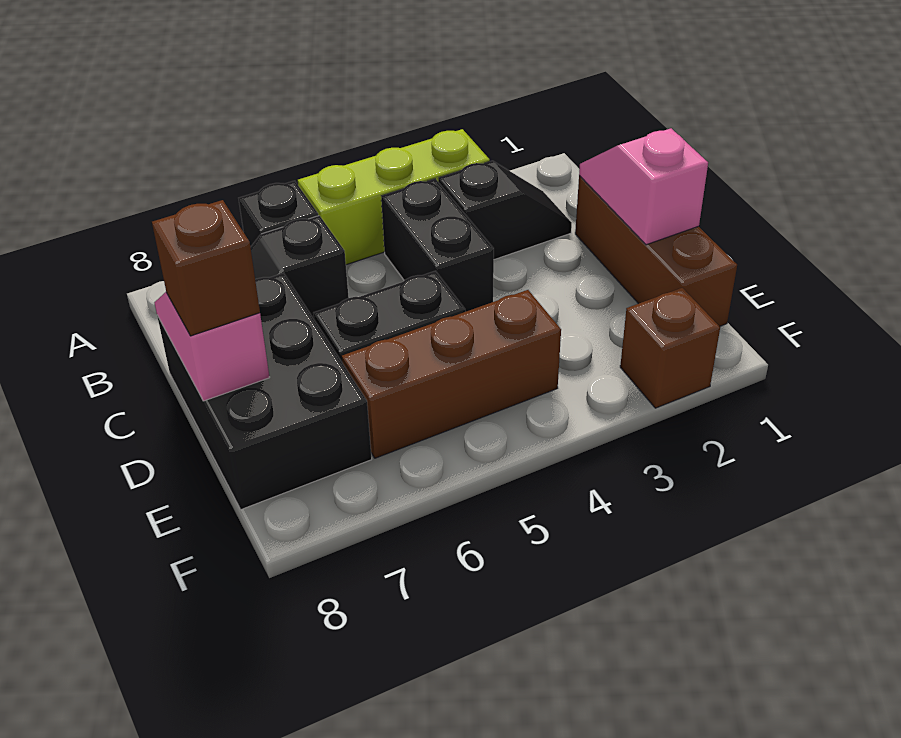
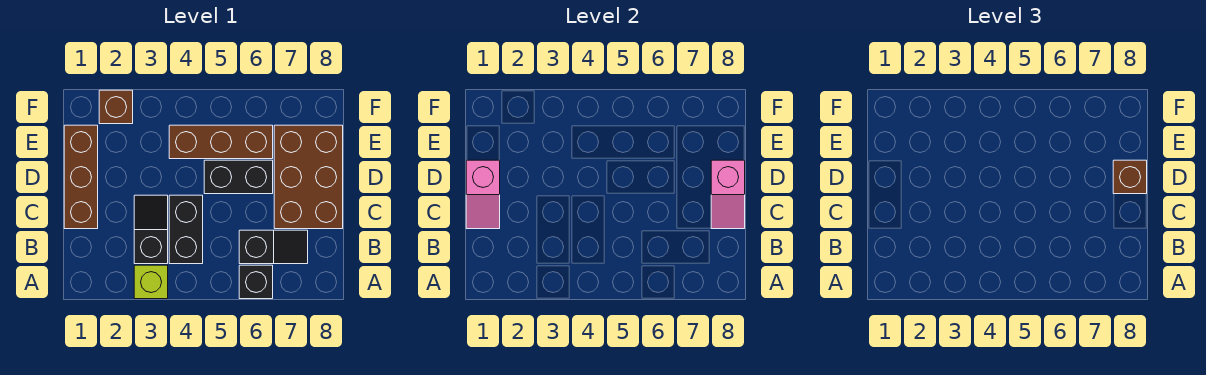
lime brick A3:A5 level 1 -> lime brick A3 level 1
black slope B2:B3 level 1 top 3 -> black slope B3:C3 level 1 top B
black brick C7:E8 level 1 -> brown brick C7:E8 level 1

